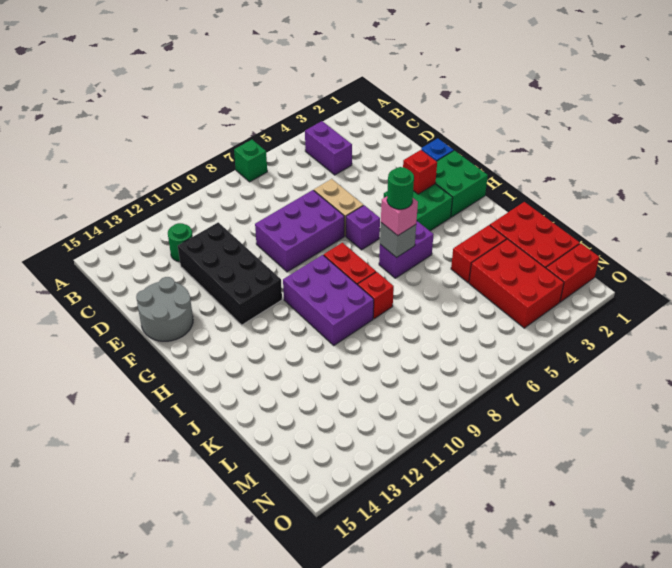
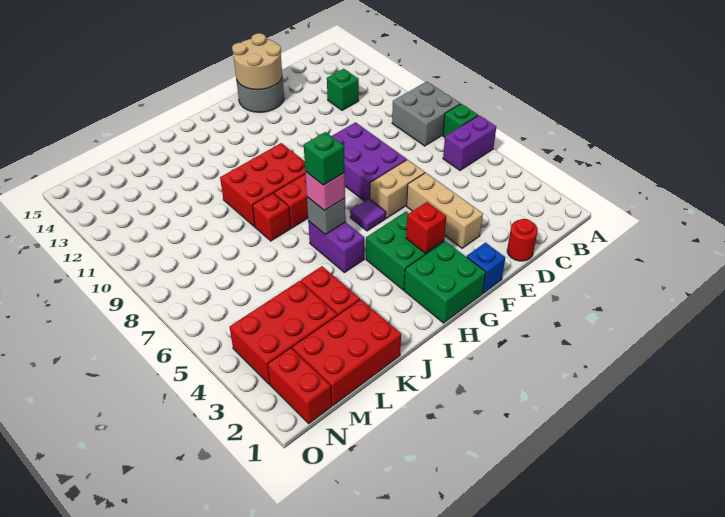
none -> grey brick A8:B9 level 1
purple brick B4:C4 level 1 -> purple brick A6:B6 level 1
green round brick C12 level 1 -> green brick C12 level 1
none -> red round brick D1 level 1
black brick D11:G12 level 1 -> none
none -> tan brick E3:E5 level 1
none -> tan round brick E14:F15 level 2
purple brick G6 level 1 -> purple tile G6 level 1
purple brick H9:J10 level 1 -> red brick H9:J10 level 1
green round brick I6 level 4 -> green brick I6 level 4

